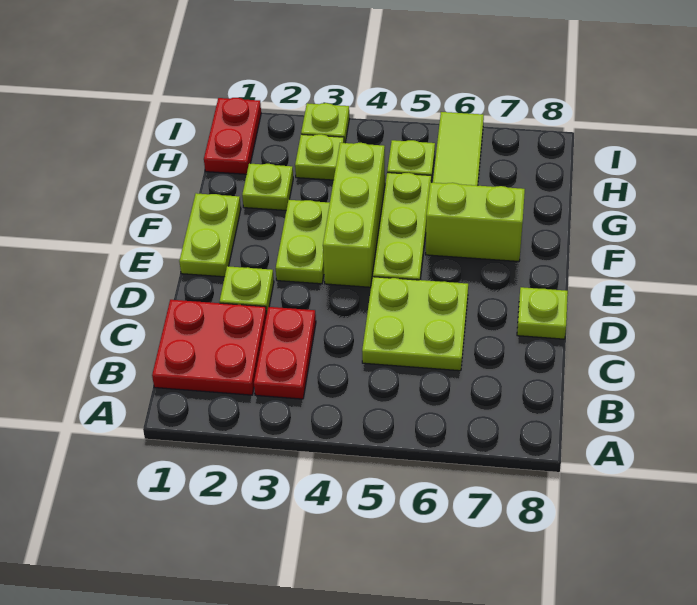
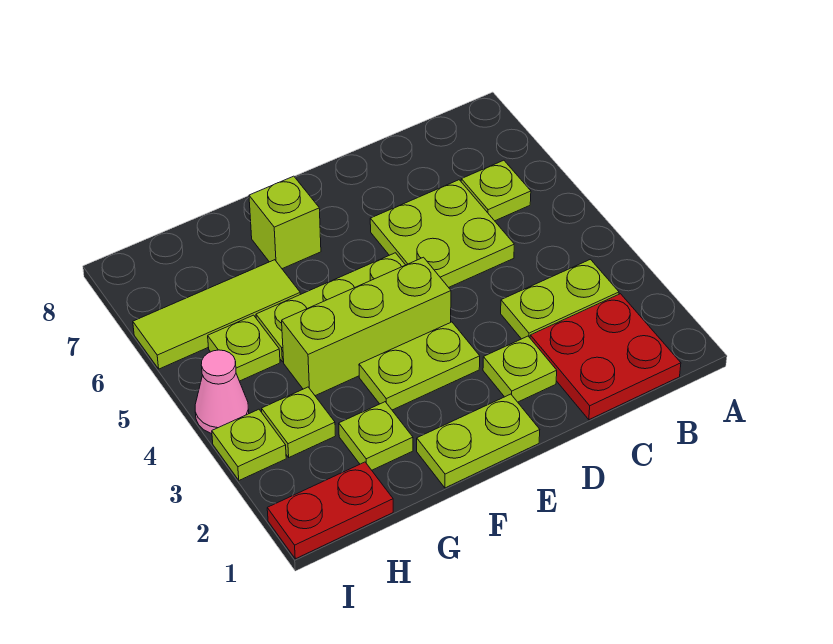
red plate B3:C3 level 1 -> lime plate B3:C3 level 1
lime plate D8 level 1 -> lime plate B6 level 1
lime brick F6:F7 level 1 -> lime brick F7 level 1
none -> pink cone I4 level 1

